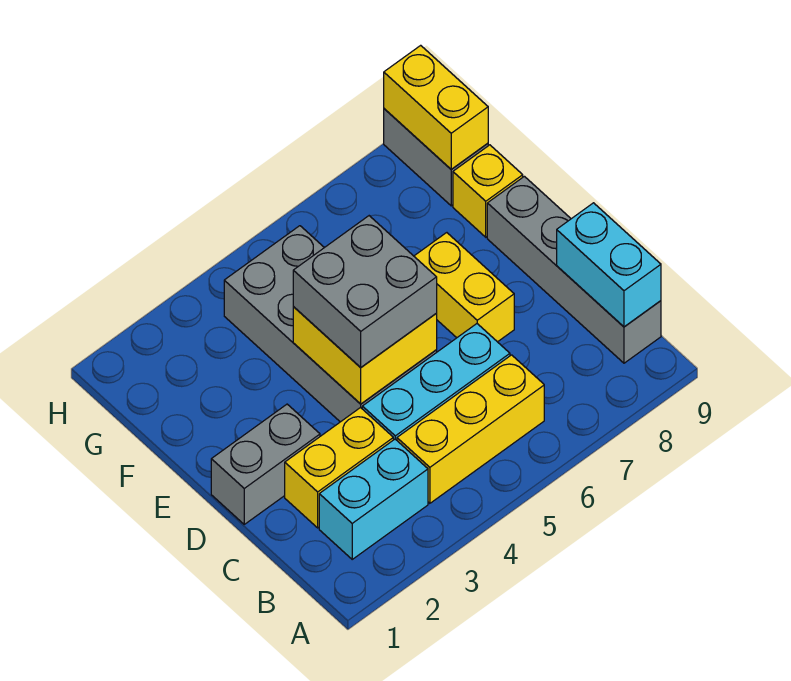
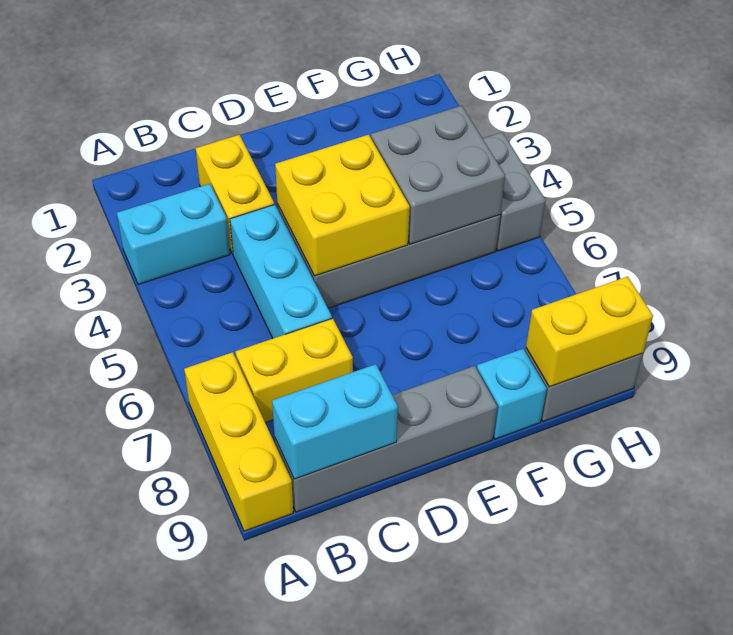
cyan brick B2:B3 level 1 -> cyan brick A3:B3 level 1
yellow brick B4:B6 level 1 -> yellow brick A7:A9 level 1
grey brick D1:D2 level 1 -> grey brick H4:H5 level 1
grey brick D4:E5 level 3 -> grey brick F4:G5 level 2
yellow brick D7:E7 level 1 -> yellow brick B7:C7 level 1
yellow brick F9 level 1 -> cyan brick F9 level 1

